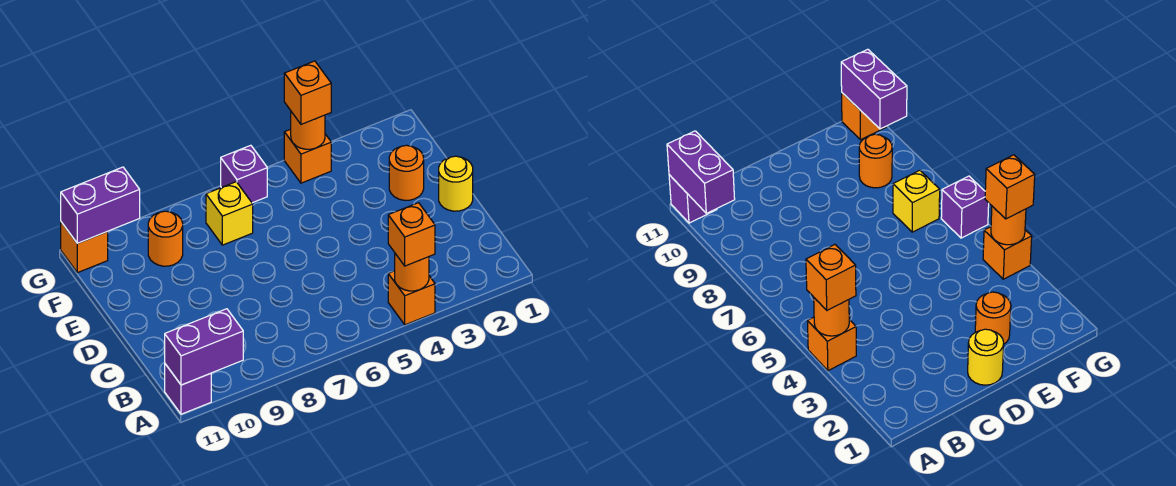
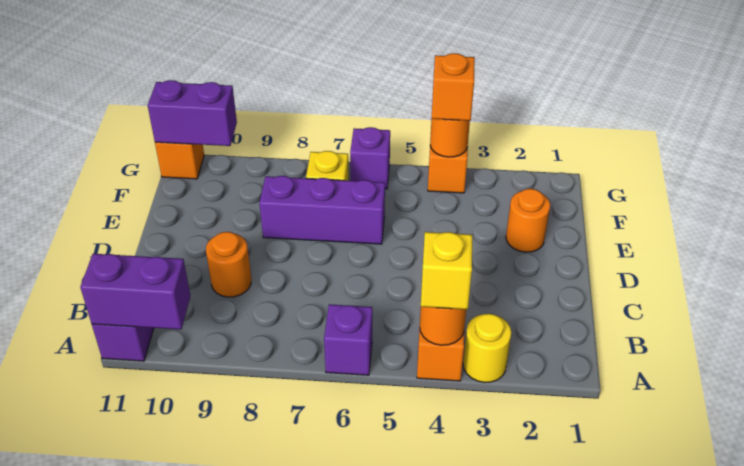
orange brick A4 level 3 -> yellow brick A4 level 3
none -> purple brick A6 level 1
yellow round brick D1 level 1 -> yellow round brick A3 level 1
none -> purple brick E6:E8 level 1
orange round brick F9 level 1 -> orange round brick C9 level 1

